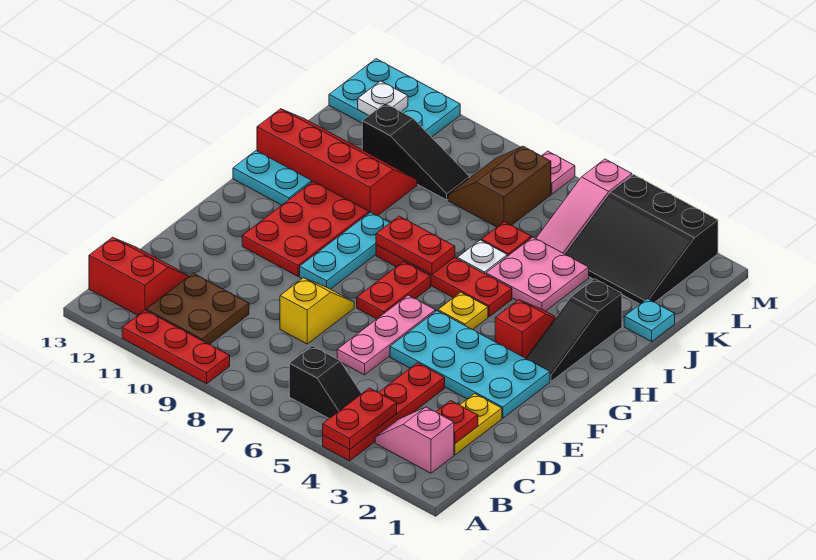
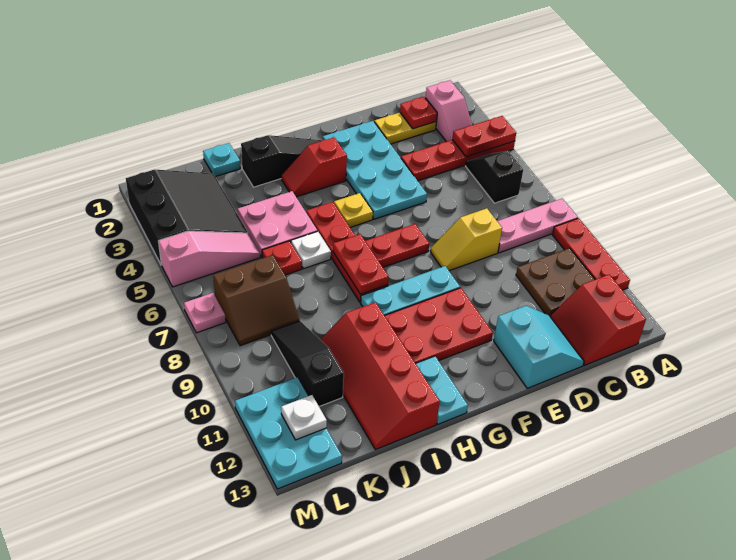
pink plate D6:F6 level 1 -> pink plate A8:C8 level 1
none -> cyan slope D12:E13 level 1 top E

